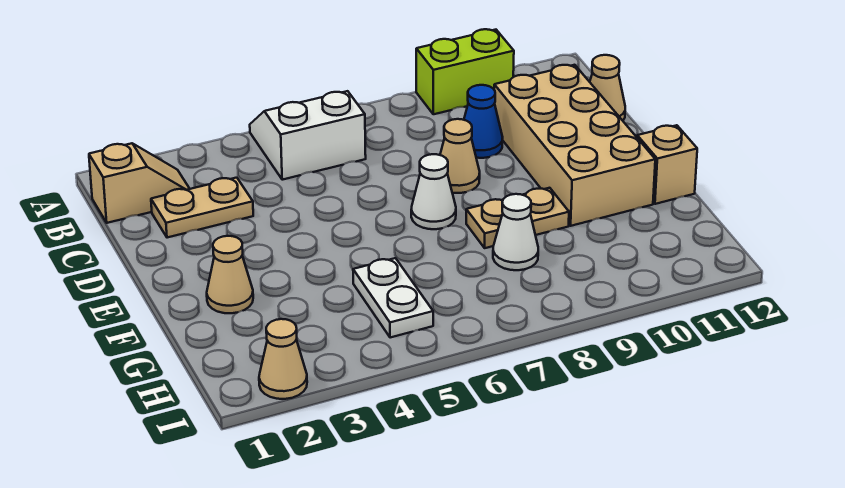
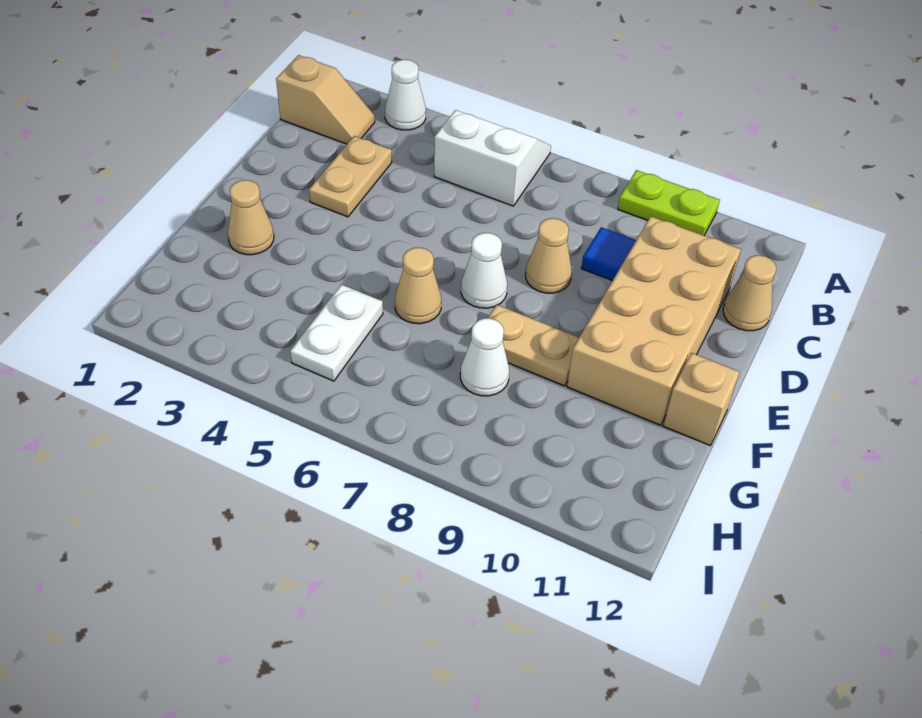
none -> white cone A3 level 1
lime brick A9:A10 level 1 -> lime plate A9:A10 level 1
tan plate C2:C3 level 1 -> tan plate C3:D3 level 1
blue cone C9 level 1 -> blue tile C9 level 1
tan cone I2 level 1 -> tan cone F6 level 1

